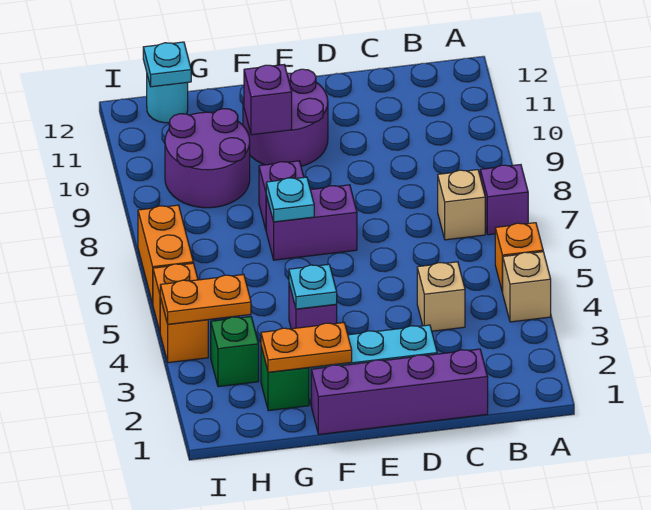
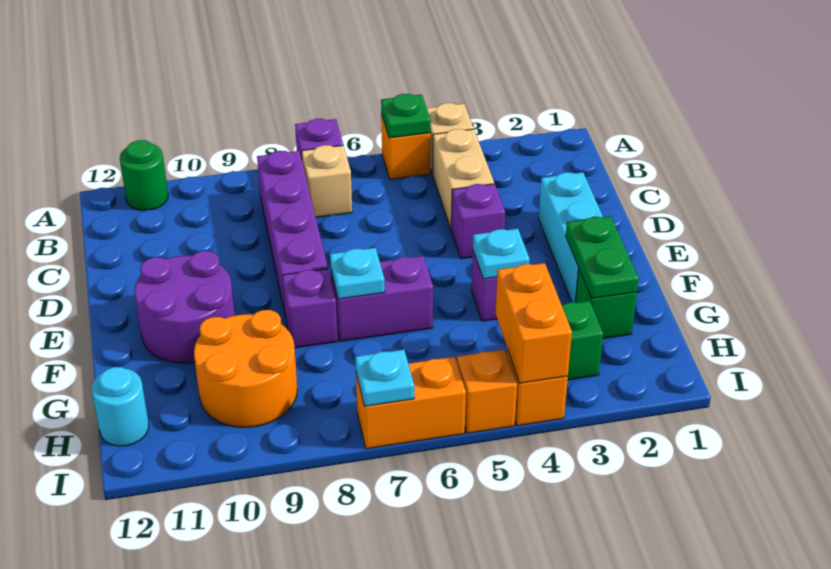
none -> green plate A5 level 2
none -> green round brick A11 level 1
purple brick C1:F1 level 1 -> purple brick B8:E8 level 1
tan brick C4 level 1 -> tan brick B4:C4 level 1
purple brick E7:F7 level 1 -> purple brick F6:F7 level 1
orange plate F2:G2 level 2 -> green plate F2:G2 level 2
purple brick F10 level 2 -> purple brick D4 level 1
purple round brick G9:H10 level 1 -> orange round brick G9:H10 level 1
orange plate H4:I4 level 2 -> orange brick H4:I4 level 2
cyan plate H12 level 2 -> cyan plate I7 level 2

